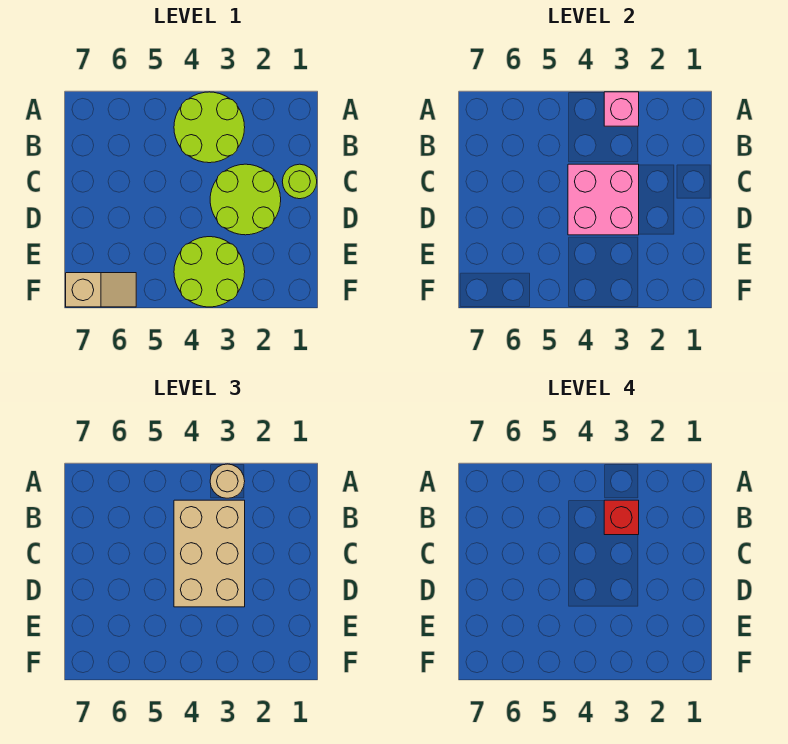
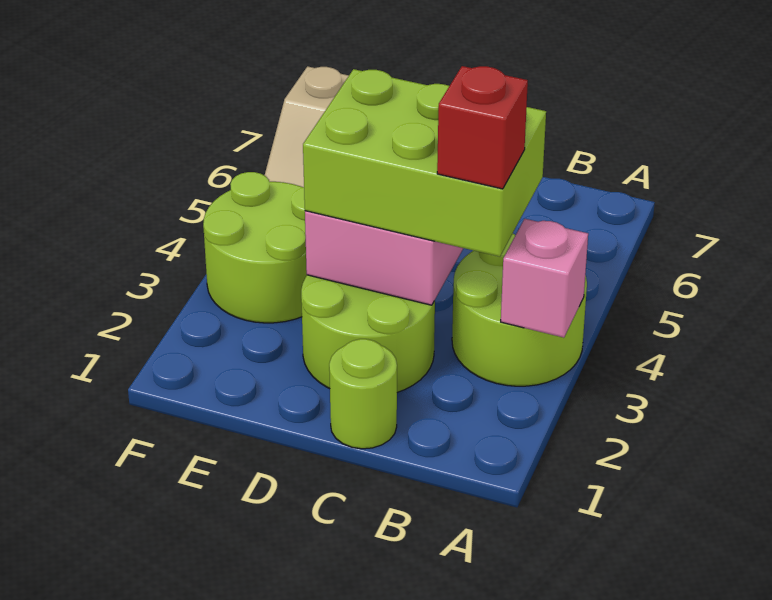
tan round brick A3 level 3 -> none
tan brick B3:D4 level 3 -> lime brick B3:D4 level 3

